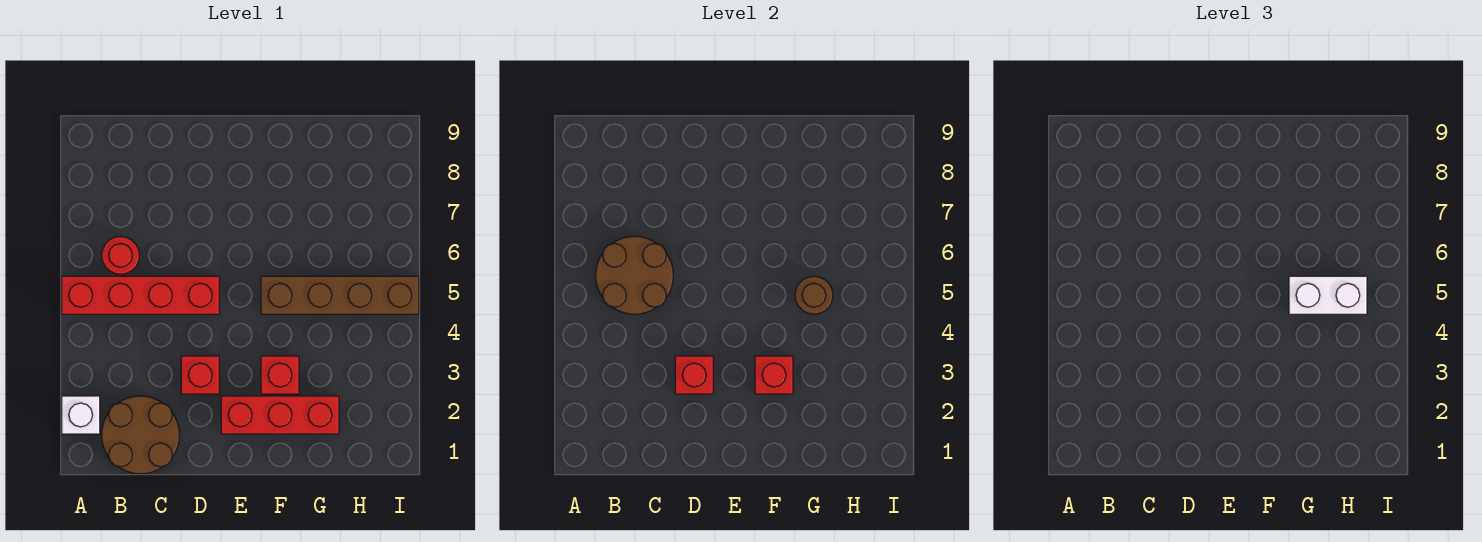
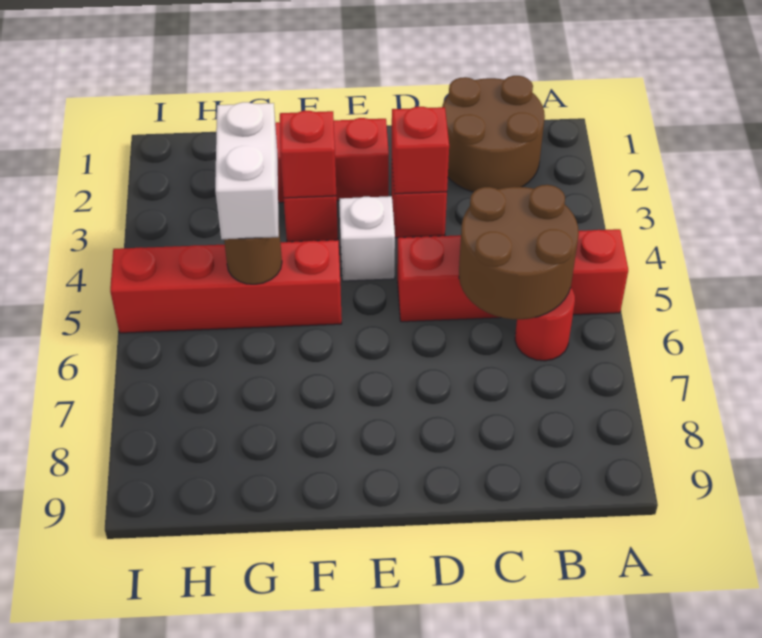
white brick A2 level 1 -> white brick E4 level 1
brown brick F5:I5 level 1 -> red brick F5:I5 level 1
white brick G5:H5 level 3 -> white brick G4:G5 level 3

